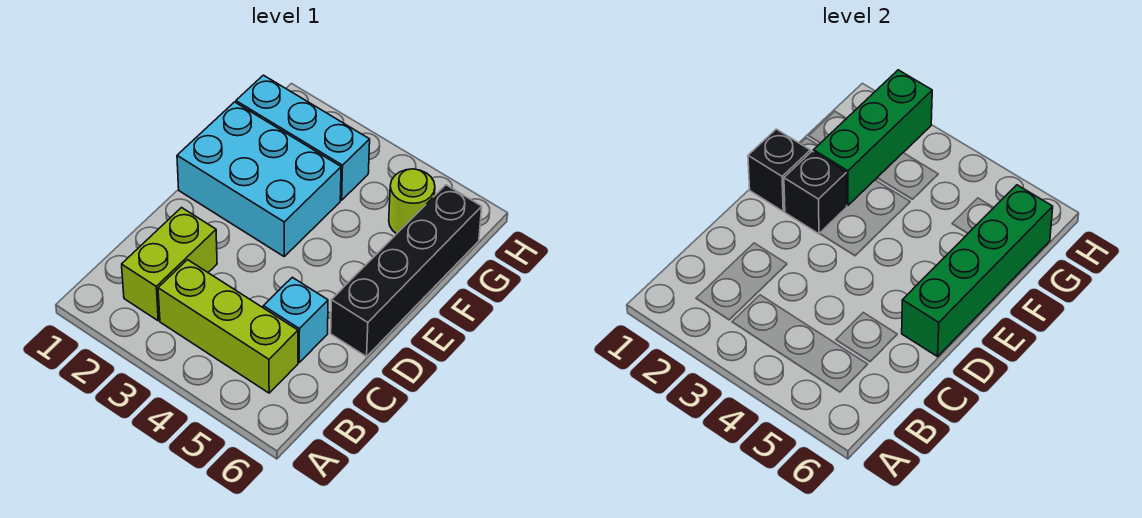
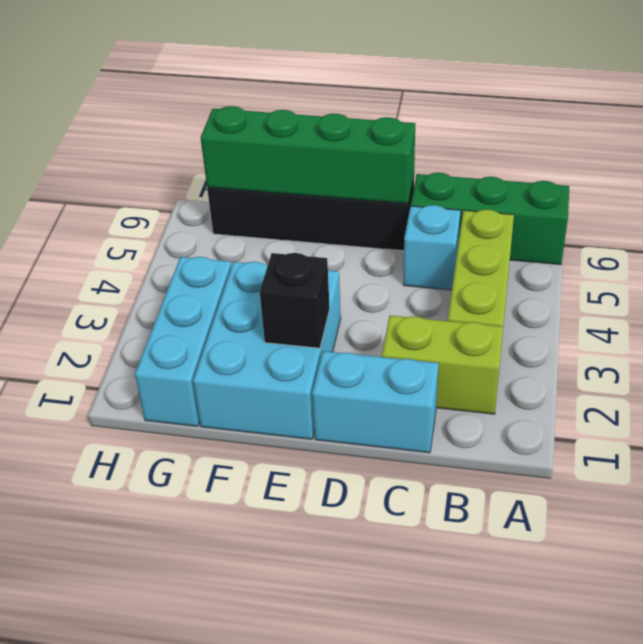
none -> cyan brick C1:D1 level 1
black brick E1 level 2 -> none
green brick F2:H2 level 2 -> green brick A6:C6 level 1
lime round brick G5 level 1 -> none

